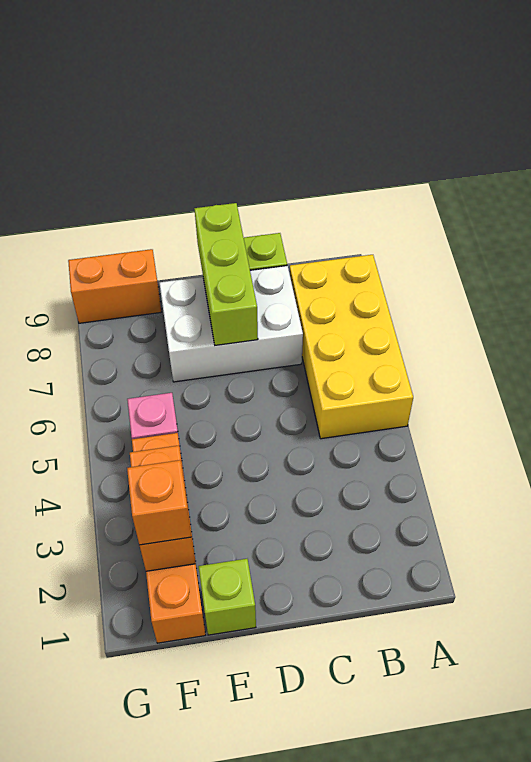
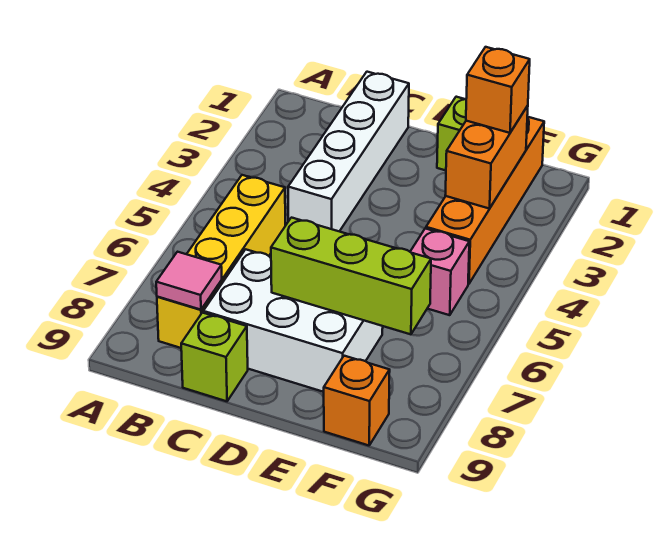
yellow brick A5:B8 level 1 -> yellow brick B5:B8 level 1
none -> pink tile B8 level 2
none -> white brick C1:C4 level 1
lime brick D7:D9 level 2 -> lime brick D7:F7 level 2
orange brick F9:G9 level 1 -> orange brick F9 level 1

